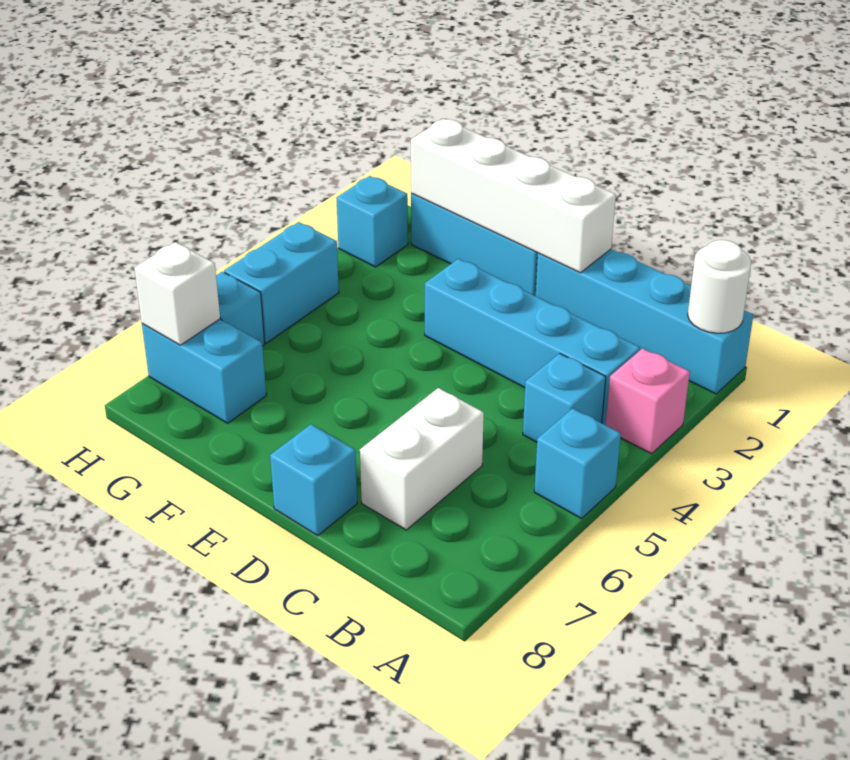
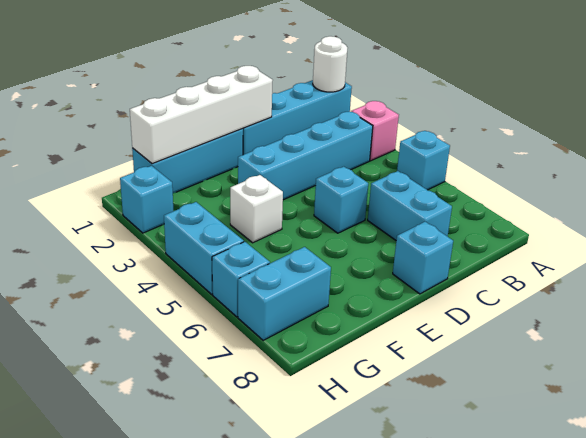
cyan brick B4 level 1 -> cyan brick D5 level 1
white brick C6:C7 level 1 -> cyan brick C6:C7 level 1
white brick H7 level 2 -> white brick F4 level 1

